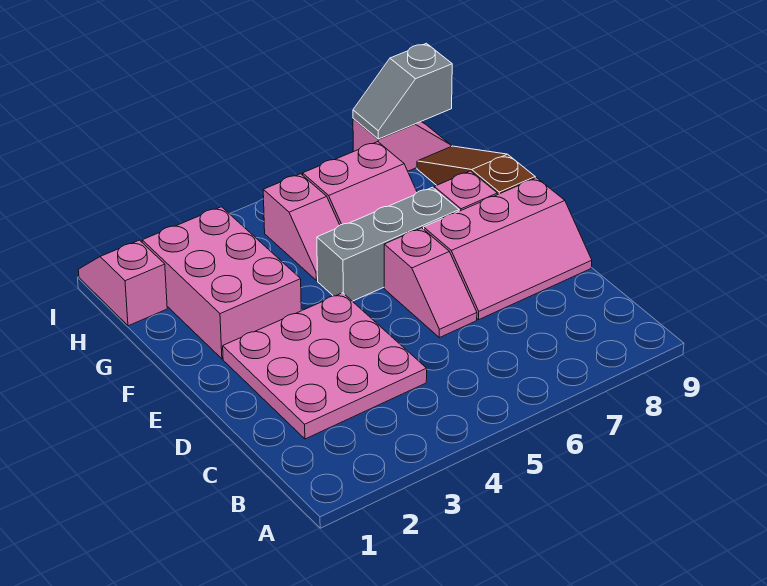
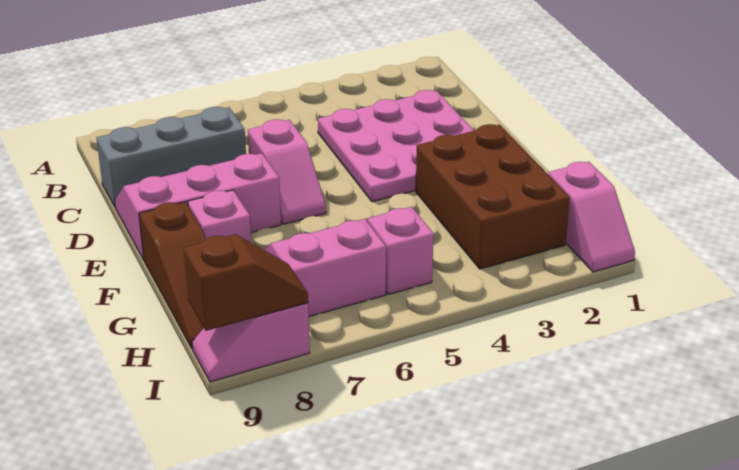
pink slope D6:E6 level 1 top E -> pink slope D6:E6 level 1 top D
pink brick F2:H3 level 1 -> brown brick F2:H3 level 1
grey brick F5:F7 level 1 -> grey brick C7:C9 level 1
grey slope I8:I9 level 2 top 9 -> brown slope I8:I9 level 2 top 9

